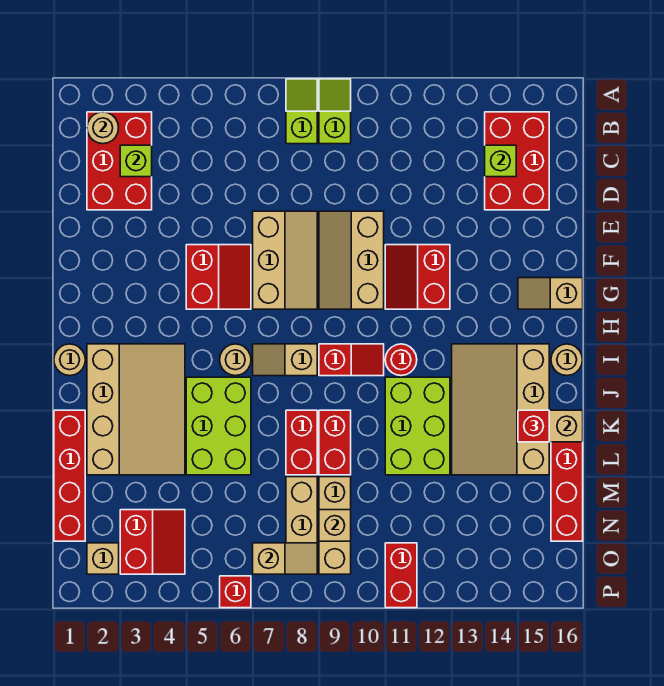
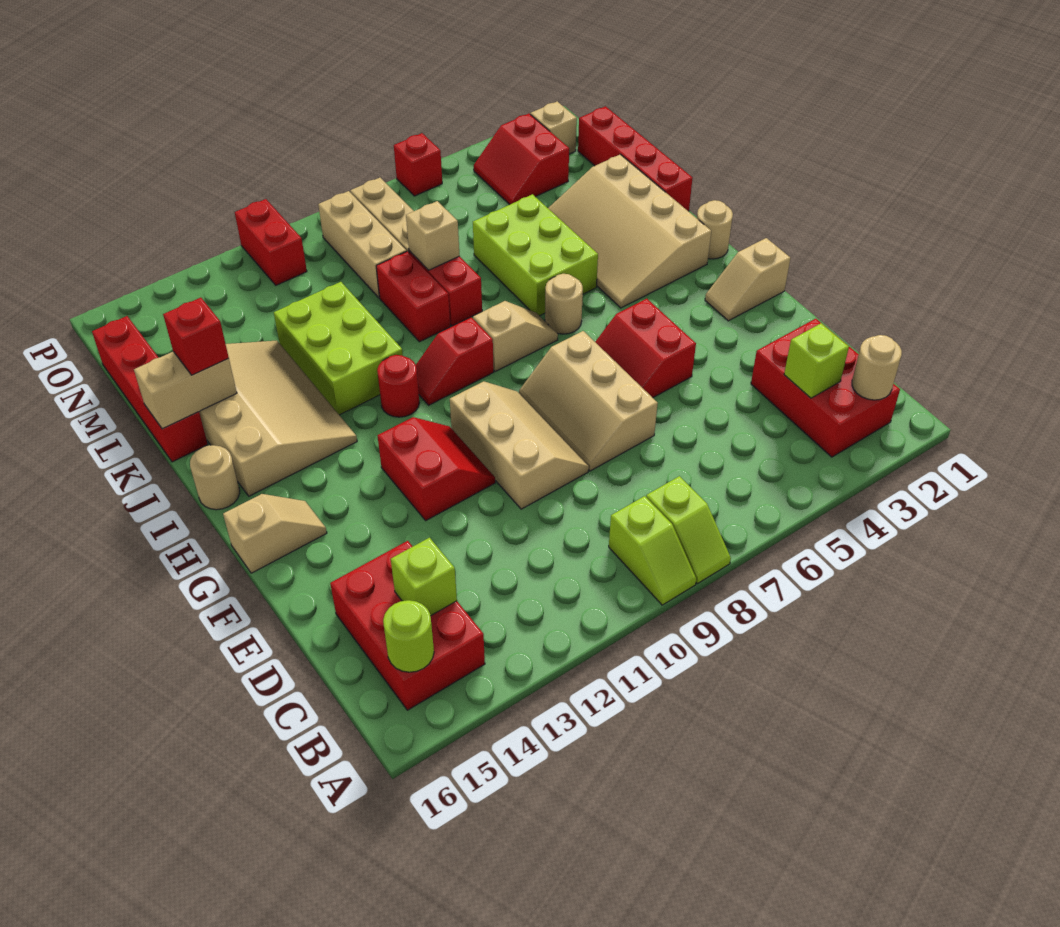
none -> lime round brick B15 level 2
tan brick N9 level 2 -> tan brick L8 level 2
tan slope O7:O8 level 2 top 7 -> tan slope G1:G2 level 1 top 1

